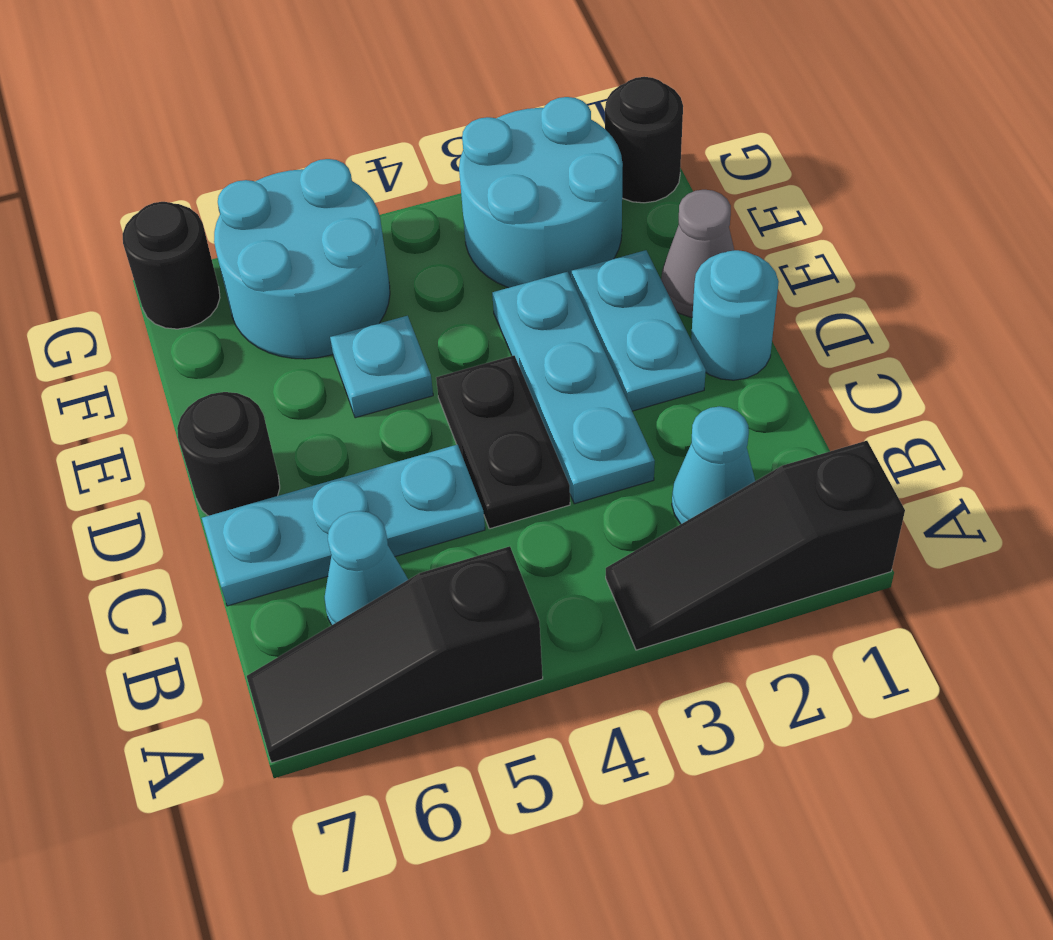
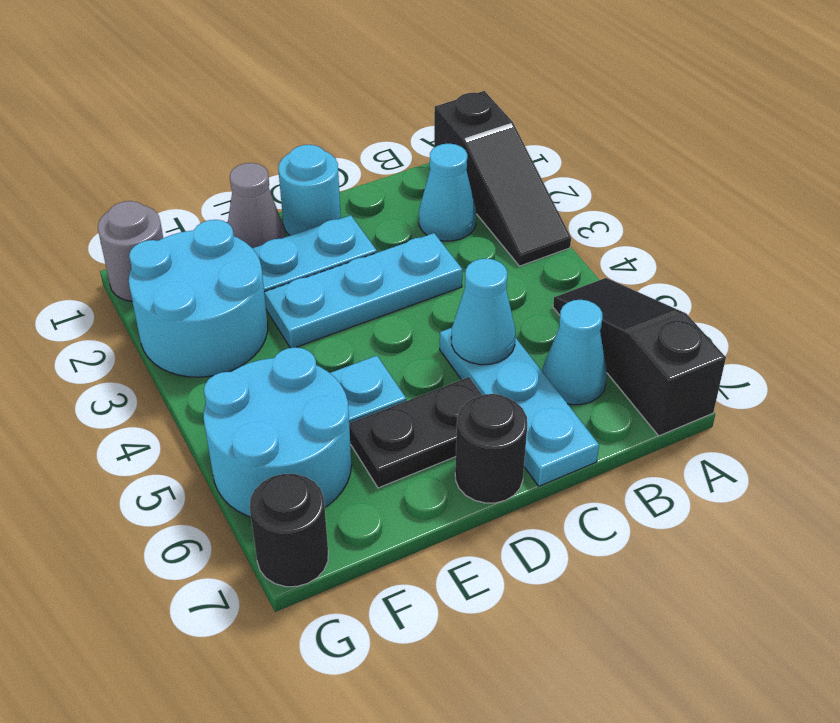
black slope A5:A7 level 1 top 5 -> black slope A5:A7 level 1 top 7
black plate C4:D4 level 1 -> black plate D6:E6 level 1
none -> cyan cone C5 level 2
black round brick G1 level 1 -> grey round brick G1 level 1

